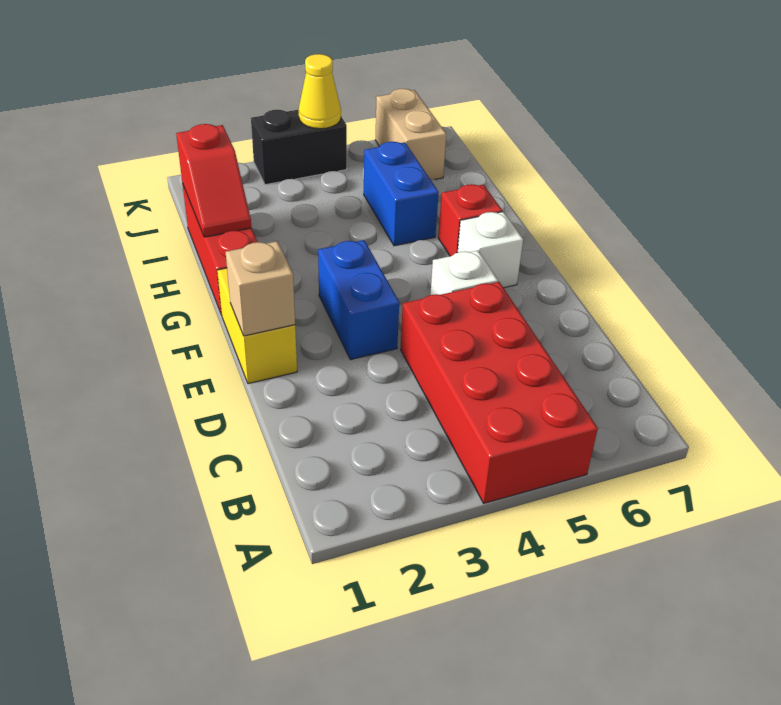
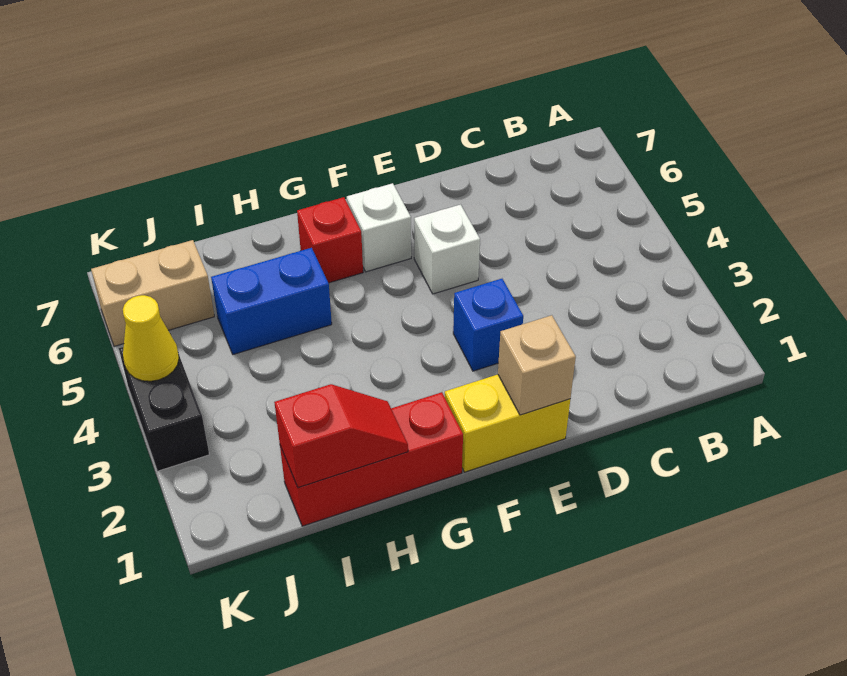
red brick A4:D5 level 1 -> none
blue brick E3:F3 level 1 -> blue brick E3 level 1

